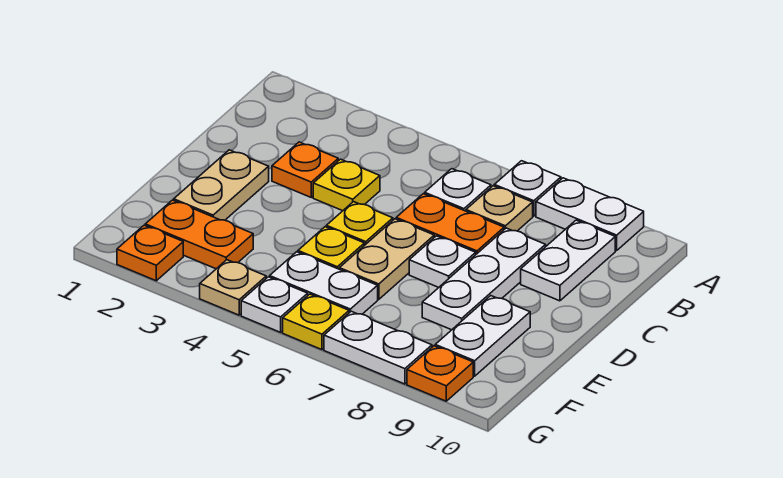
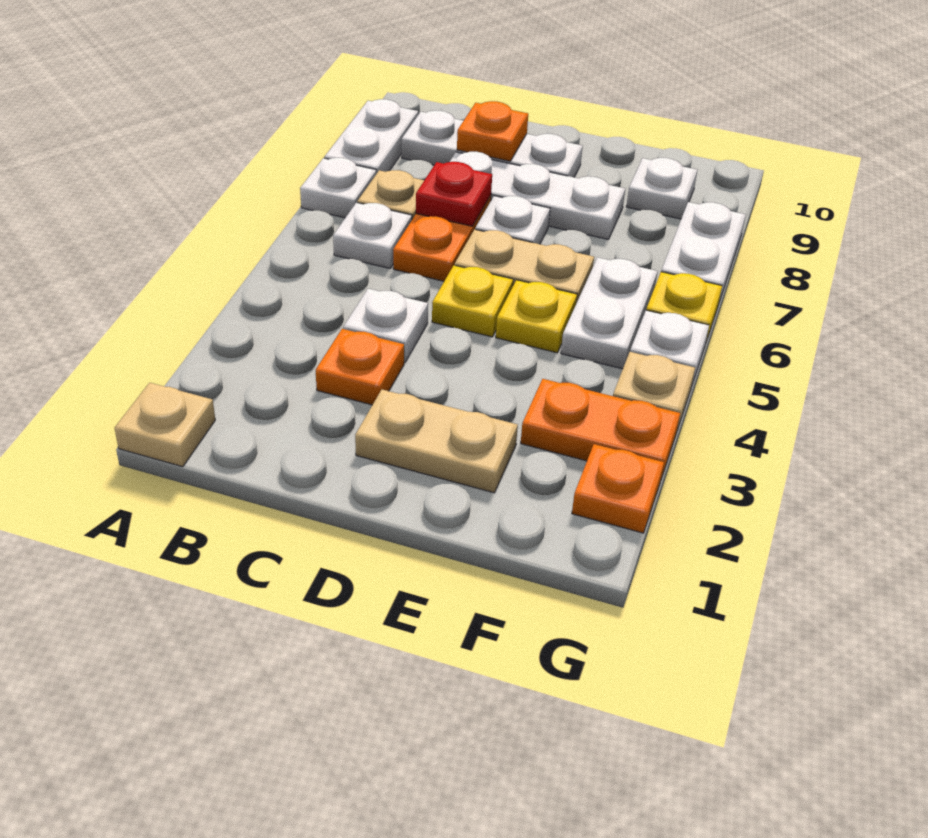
none -> tan plate A1 level 1
white plate B9:C9 level 1 -> white plate B9:D9 level 1
yellow plate C4 level 1 -> white plate C4 level 1
none -> red plate C7 level 2
white plate E9:F9 level 1 -> white plate F9 level 1
orange plate F2:F3 level 1 -> orange plate F3:G3 level 1
orange plate G9 level 1 -> orange plate C9 level 2

